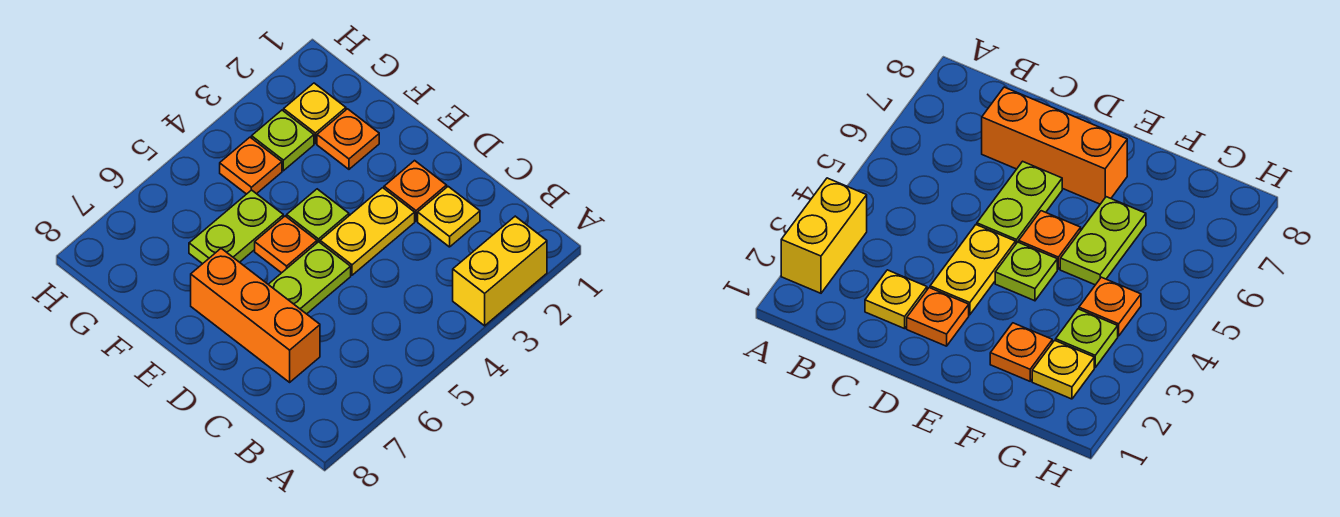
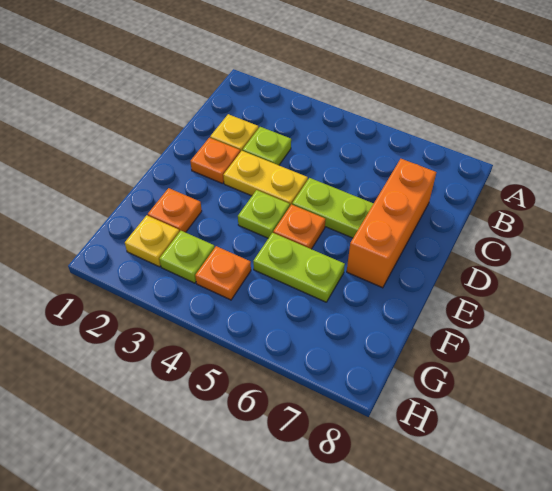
yellow brick A2:A3 level 1 -> none
none -> lime plate C3 level 1

